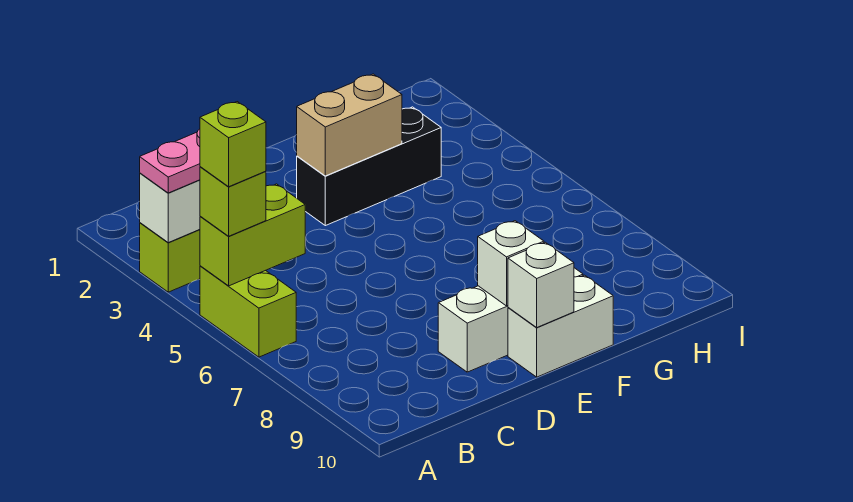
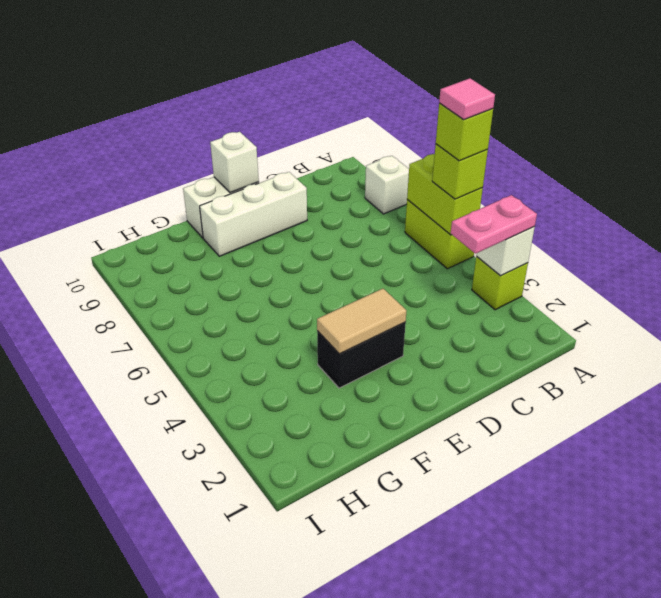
lime brick A5:B5 level 2 -> lime brick A5:A6 level 2
none -> pink tile A5 level 5
black brick E3:G3 level 1 -> black brick E3:F3 level 1
tan brick E3:F3 level 2 -> tan tile E3:F3 level 2
white brick E9 level 2 -> white brick A8 level 1

